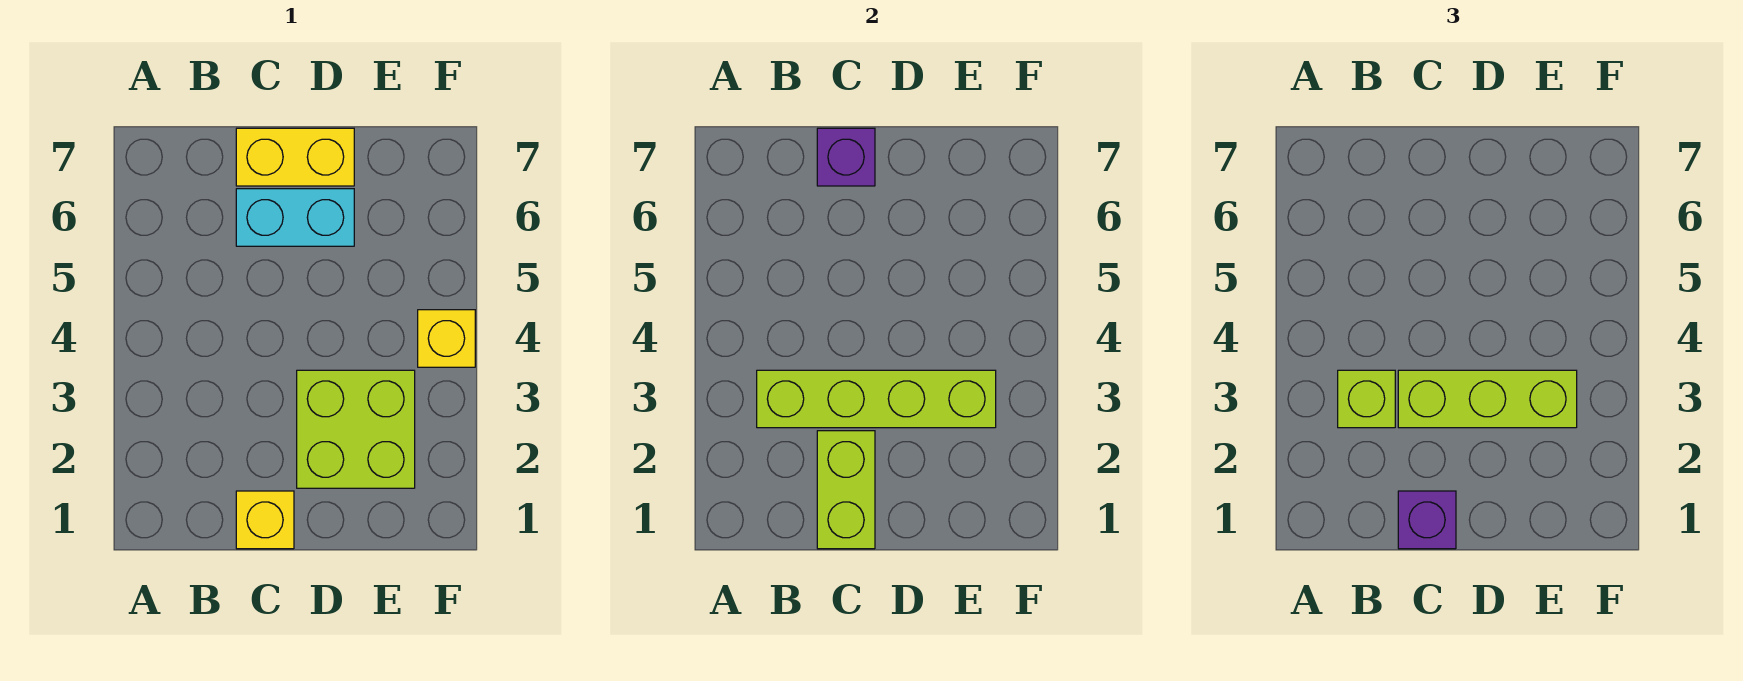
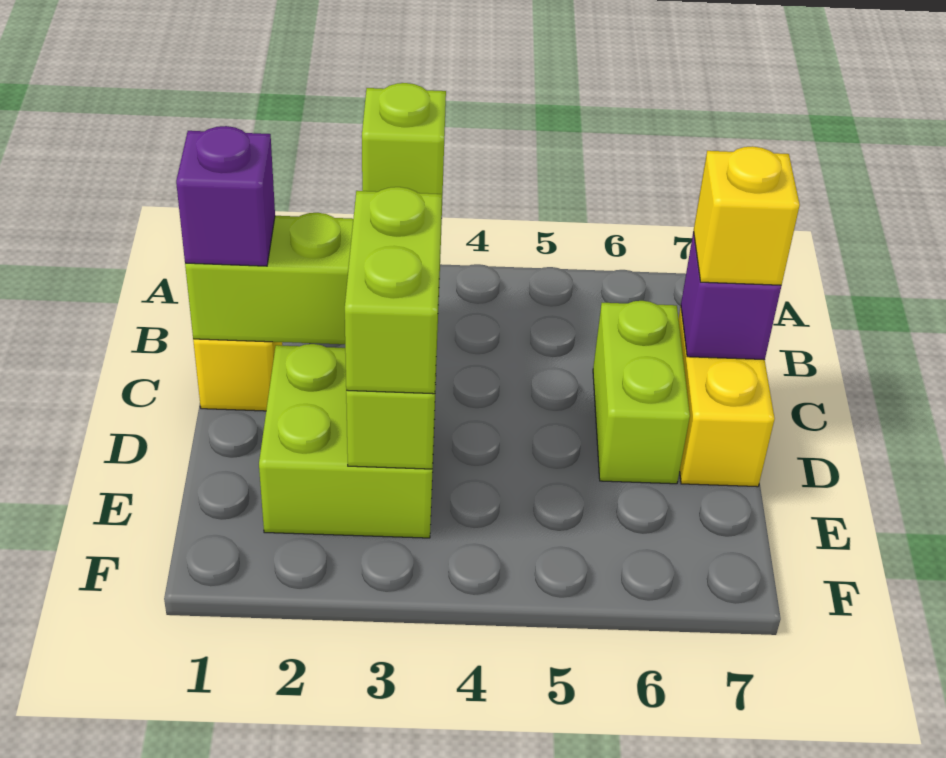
lime brick C3:E3 level 3 -> lime brick D3:E3 level 3
cyan brick C6:D6 level 1 -> lime brick C6:D6 level 1
yellow brick F4 level 1 -> yellow brick C7 level 3

